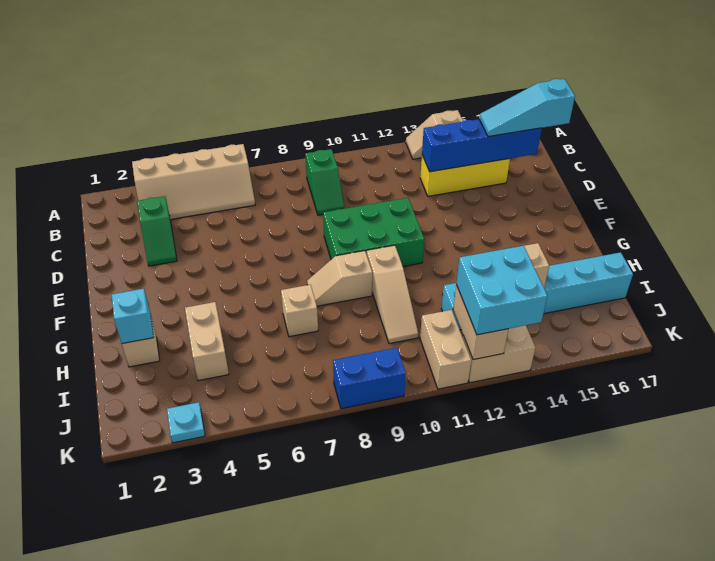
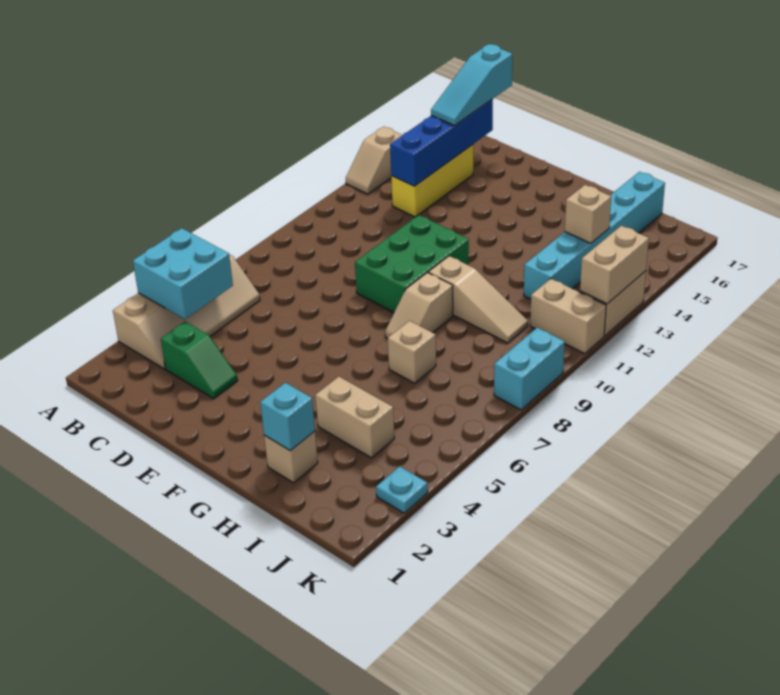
green slope B9:C9 level 1 top B -> none
tan brick J12:K12 level 2 -> tan brick K12:K13 level 2
cyan brick J12:K13 level 3 -> cyan brick A4:B5 level 2
blue brick K8:K9 level 1 -> cyan brick K8:K9 level 1

